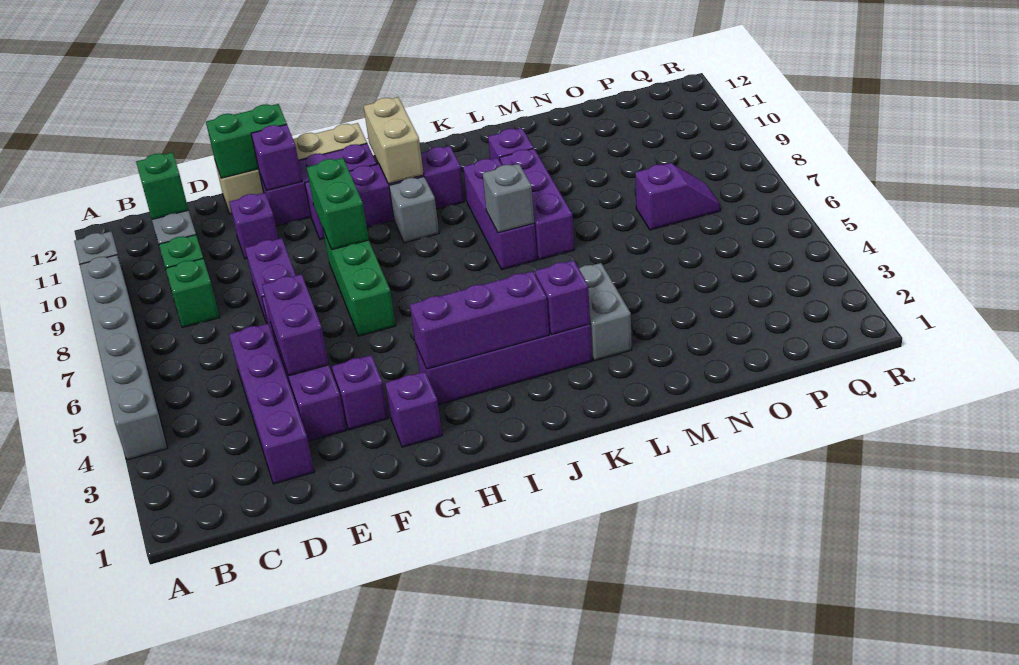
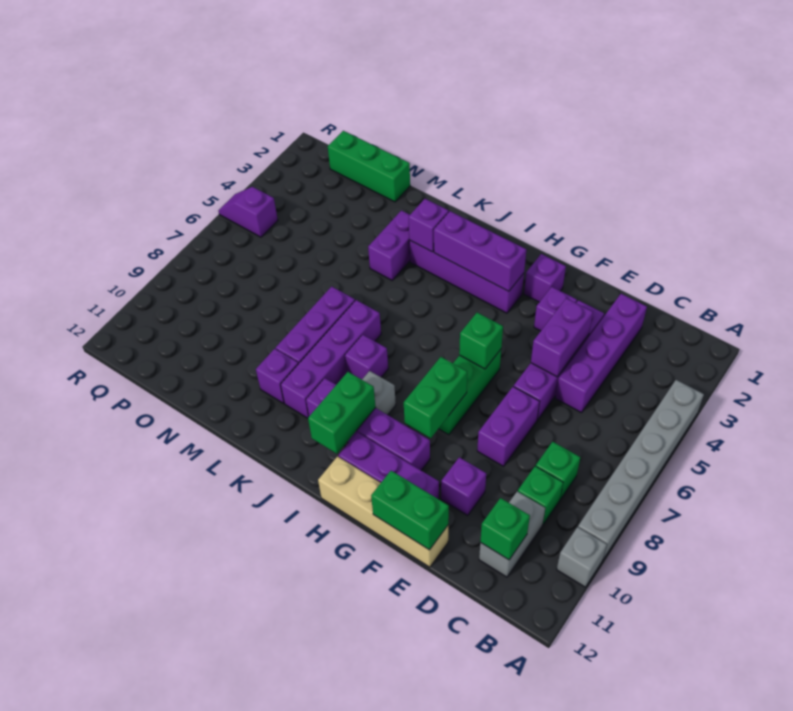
purple brick F11 level 2 -> purple brick J8 level 1
none -> green brick G6 level 2
tan brick I10:I11 level 2 -> green brick I10:I11 level 2
purple brick K7:K9 level 1 -> purple brick K7:K10 level 1
grey brick K7 level 2 -> none
grey brick L3:L4 level 1 -> purple brick L3:L4 level 1
none -> green brick N1:P1 level 1
purple slope O7:P7 level 1 top O -> purple slope Q5:R5 level 1 top Q

